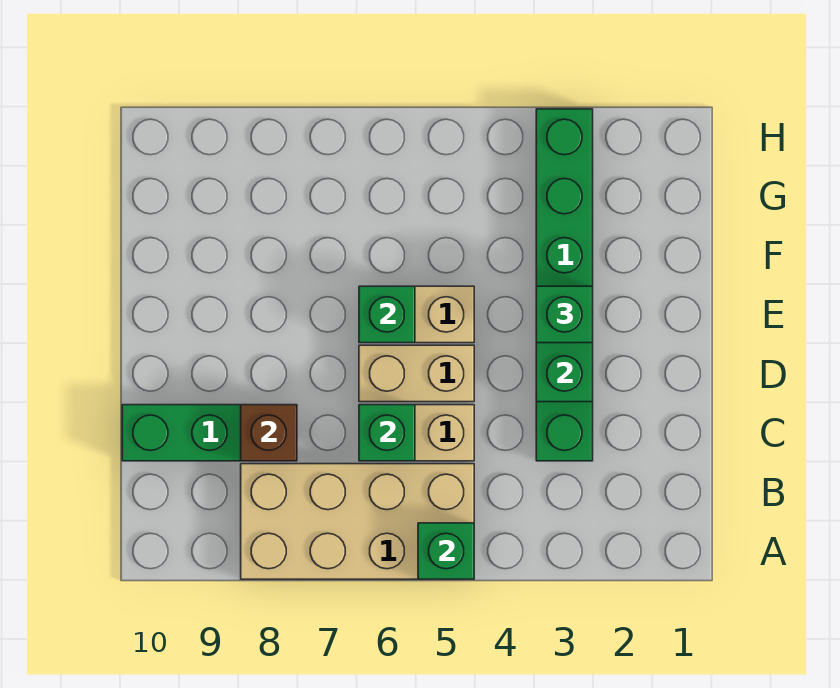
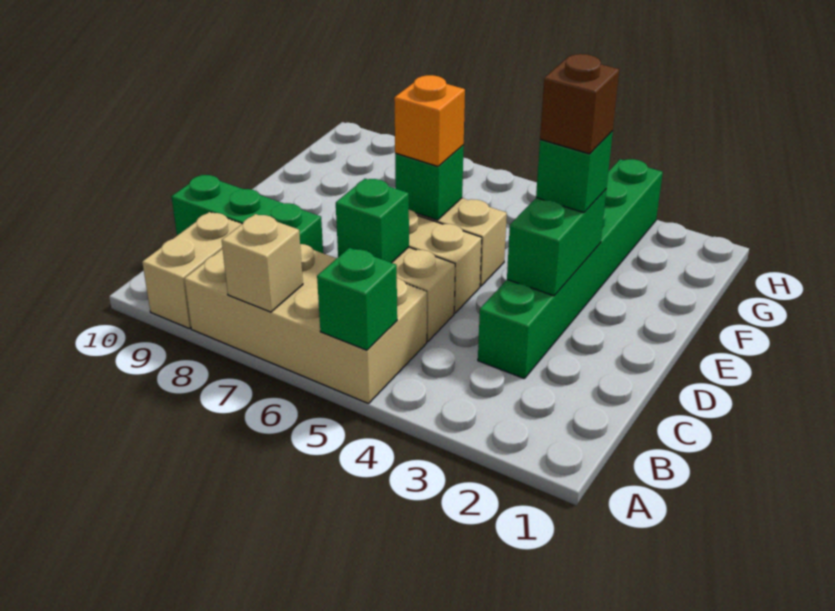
none -> tan brick A7 level 2
none -> tan brick A9:B9 level 1
brown brick C8 level 2 -> brown brick E3 level 4
none -> orange brick E6 level 3

